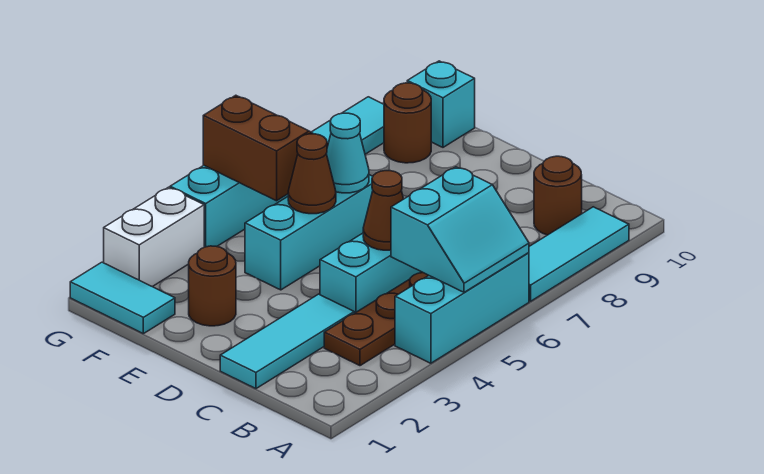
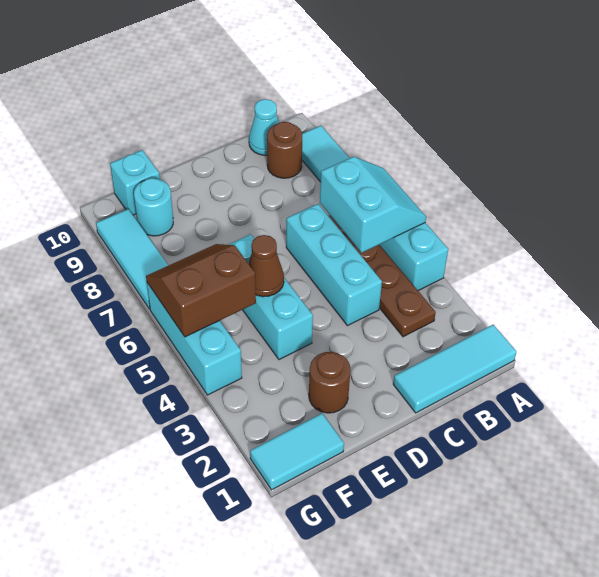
cyan tile C1:C3 level 1 -> cyan tile A1:C1 level 1
brown cone C5 level 2 -> none
cyan cone E6 level 2 -> cyan cone B10 level 1
brown round brick F9 level 1 -> cyan round brick F9 level 1
white brick G2:G3 level 1 -> none

